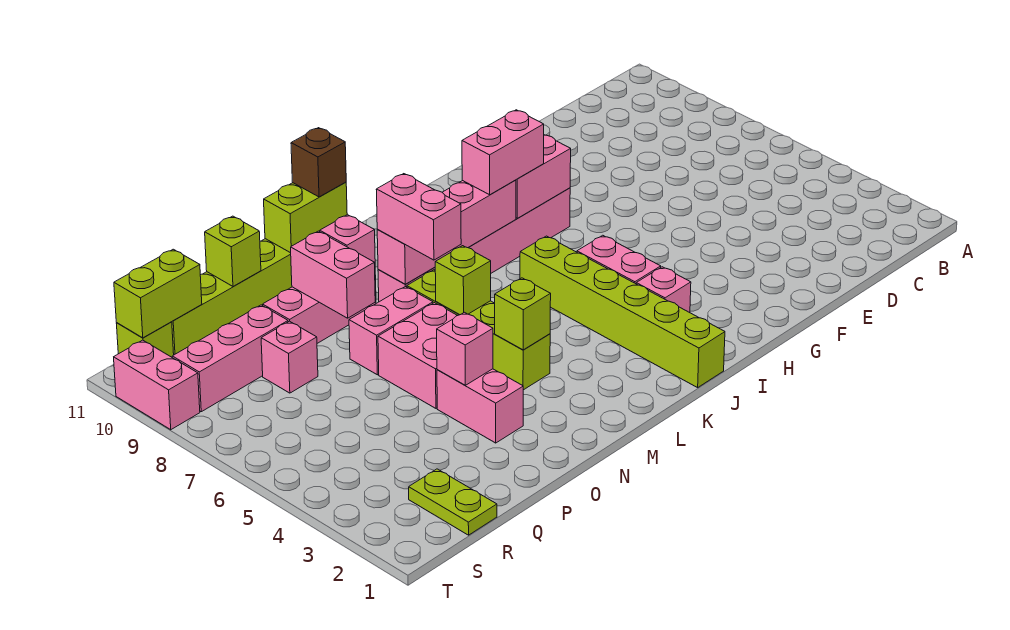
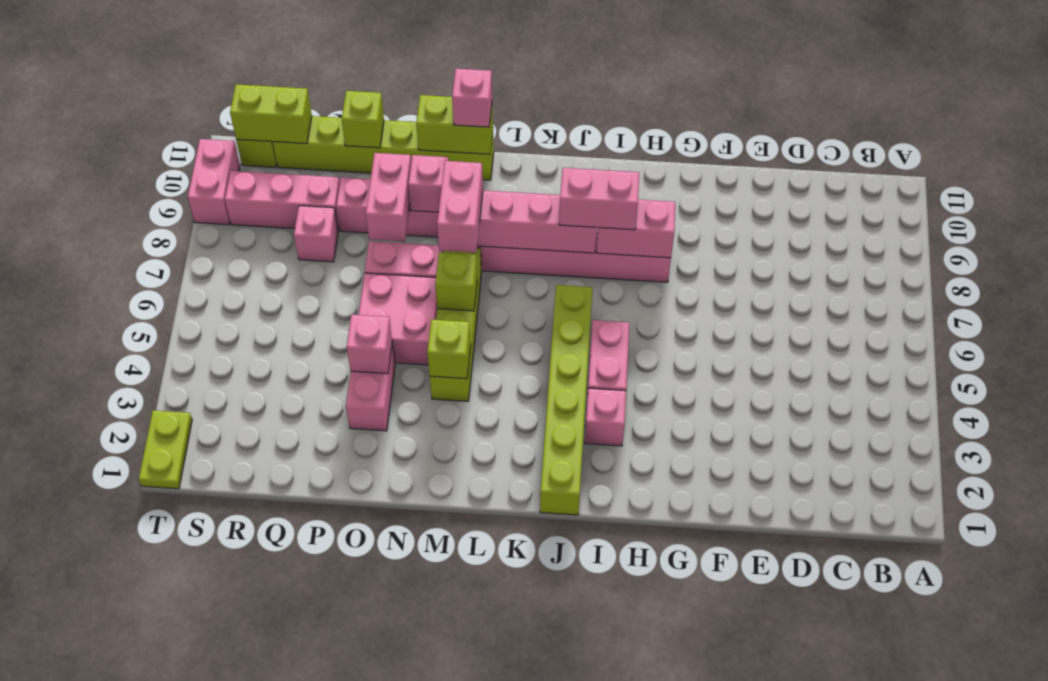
brown brick M11 level 3 -> pink brick M11 level 3
lime plate R1:R2 level 1 -> lime plate T1:T2 level 1

